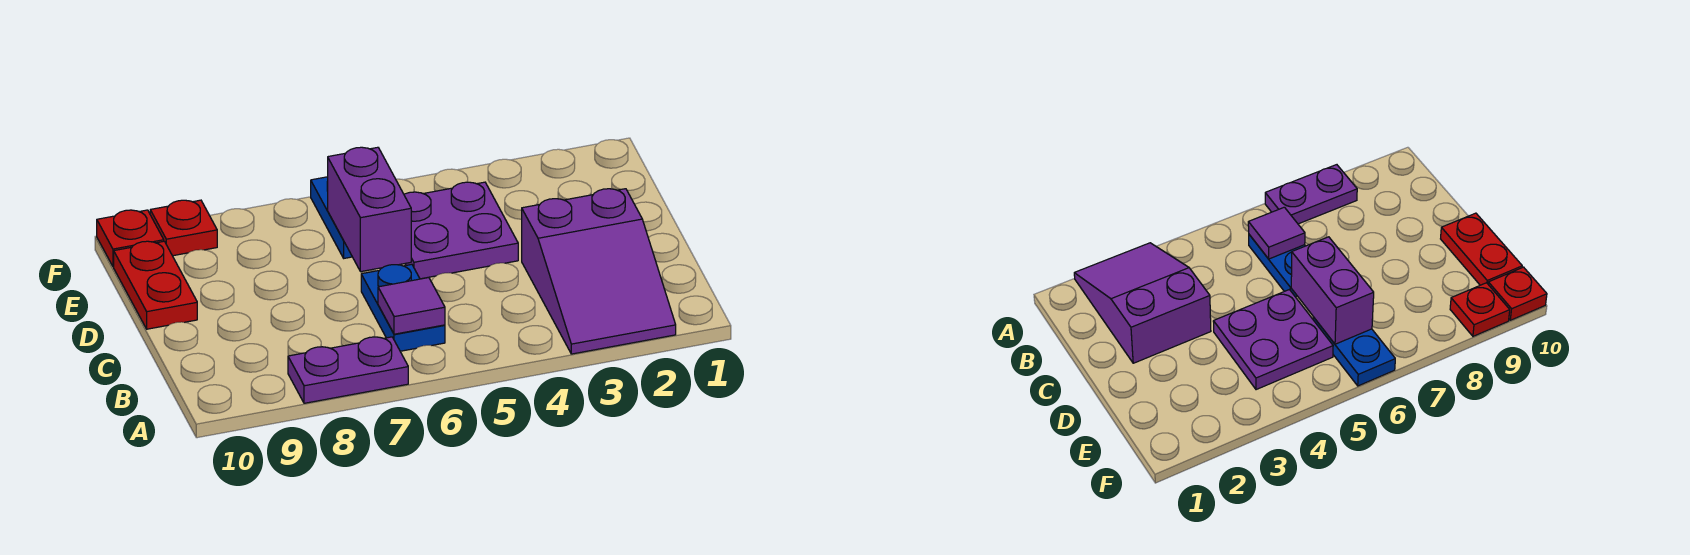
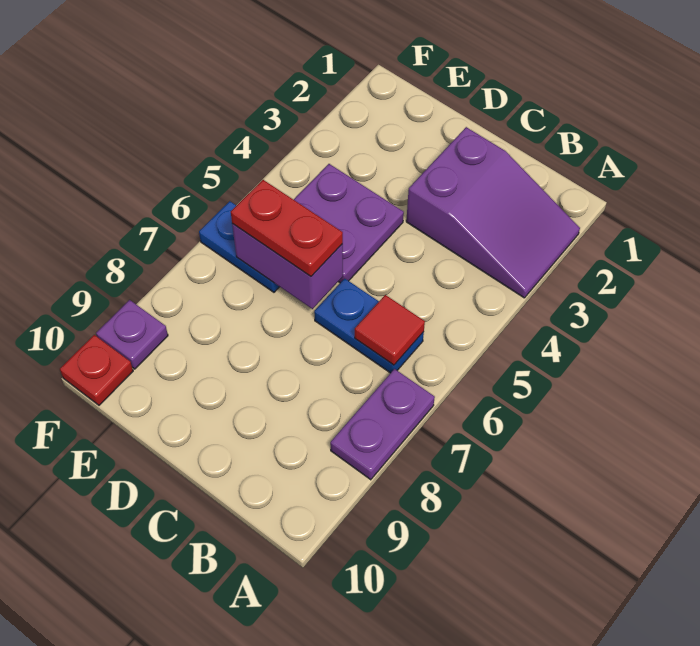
purple tile B6 level 2 -> red tile B6 level 2
red plate D10:E10 level 1 -> red plate D6:E6 level 3
red plate F9 level 1 -> purple plate F9 level 1

